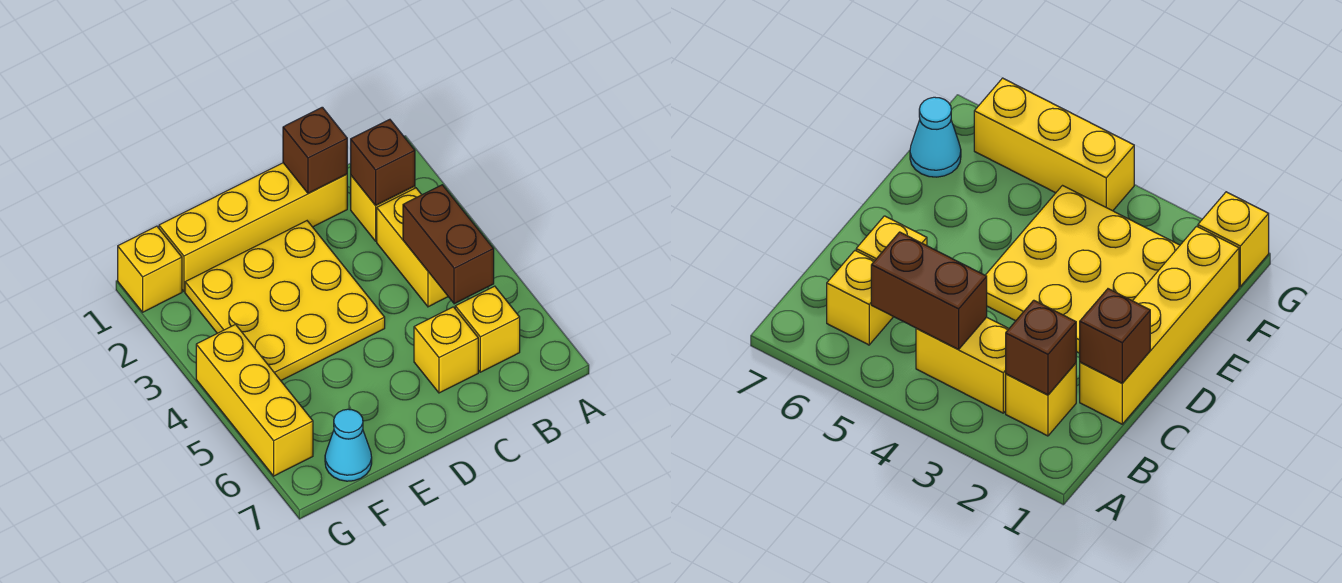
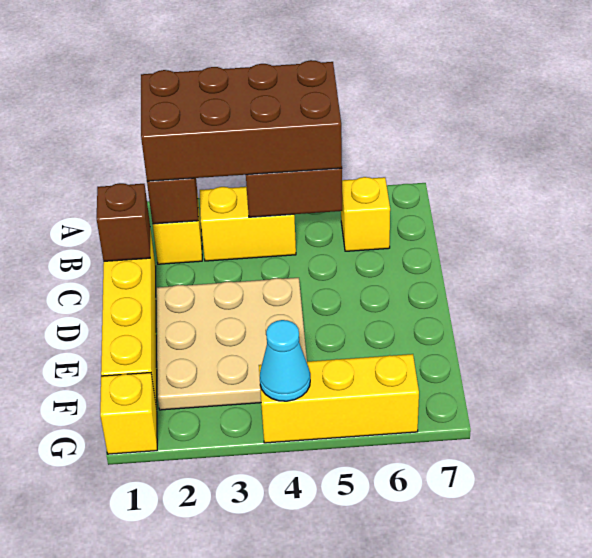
none -> brown brick A2:B5 level 3
yellow brick C6 level 1 -> none
yellow plate D2:F4 level 1 -> tan plate D2:F4 level 1
cyan cone F7 level 1 -> cyan cone G4 level 2

